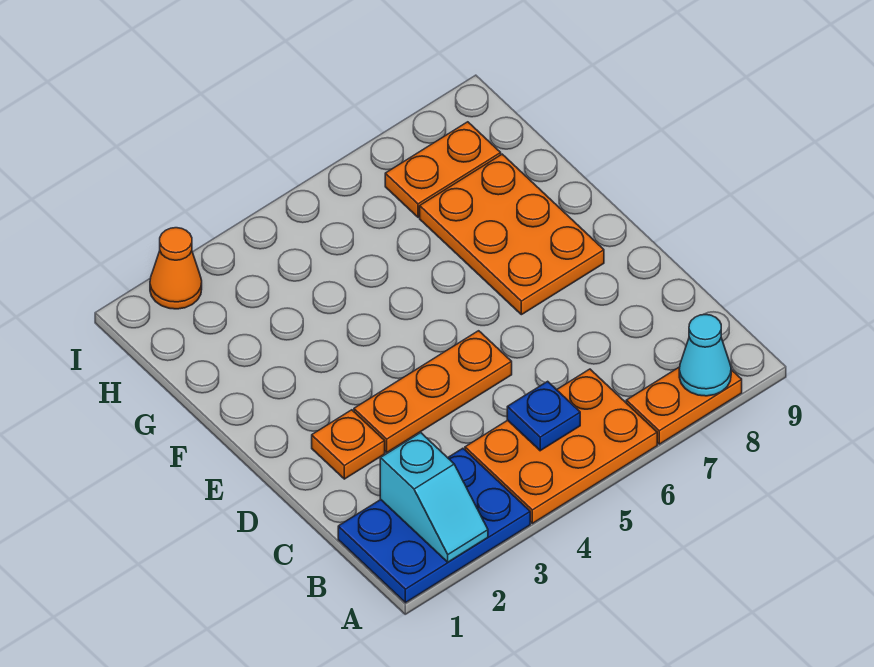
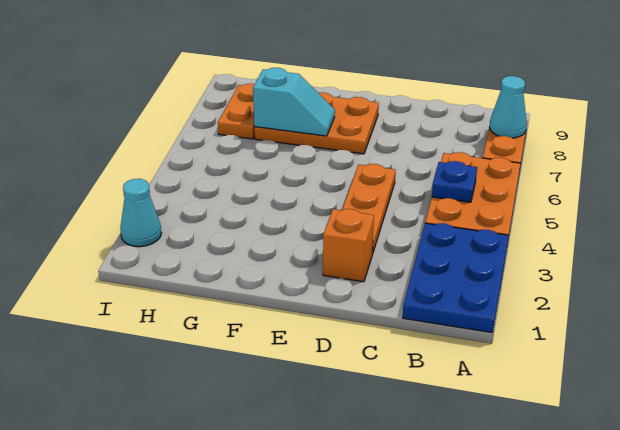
cyan slope A2:B2 level 2 top B -> cyan slope F7:G7 level 2 top G
orange plate D2 level 1 -> orange brick D2 level 1
orange cone I2 level 1 -> cyan cone I2 level 1

